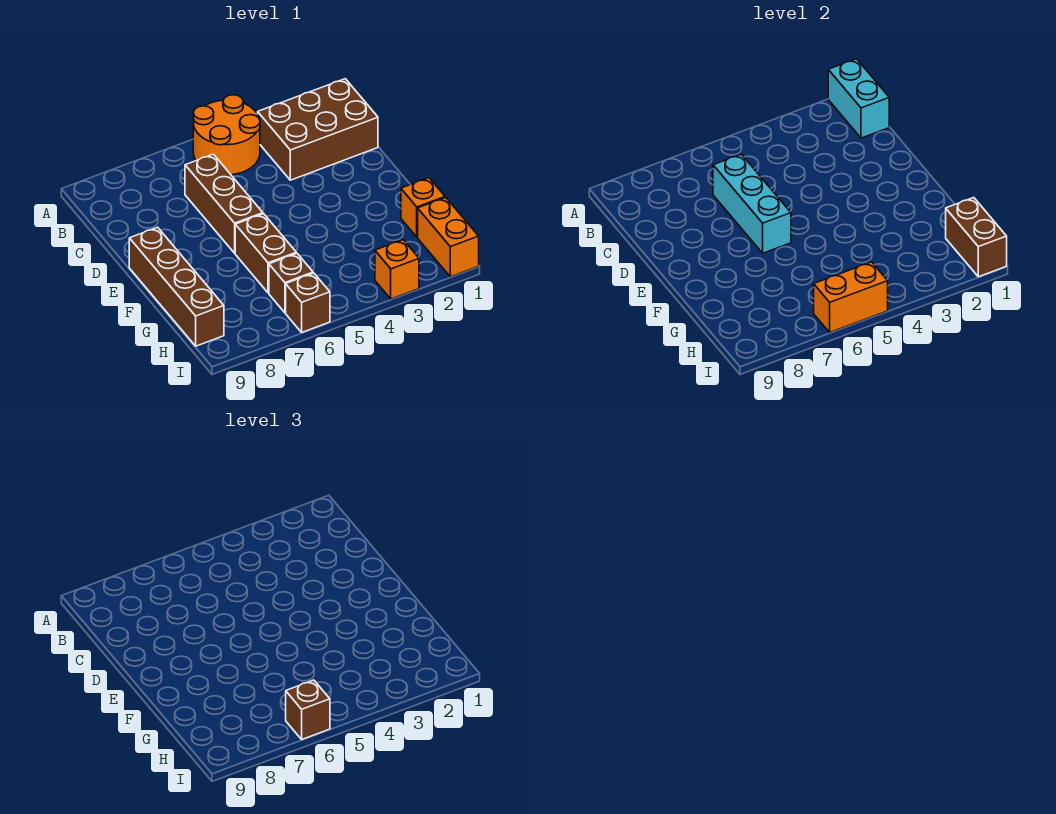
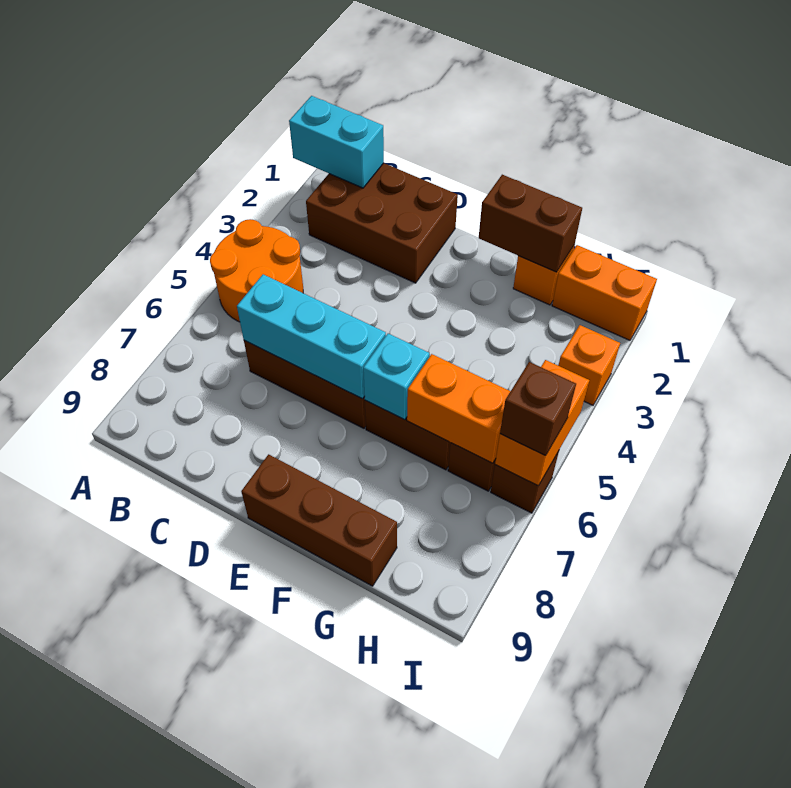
brown brick B1:C3 level 1 -> brown brick B1:D2 level 1
brown brick E9:H9 level 1 -> brown brick E9:G9 level 1
none -> cyan brick F6 level 2
none -> orange brick G6:H6 level 2
brown brick H1:I1 level 2 -> brown brick F1:G1 level 2

